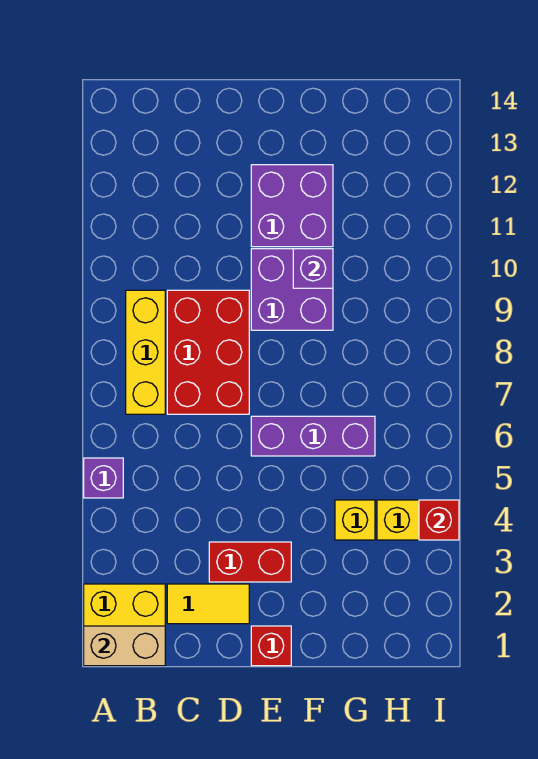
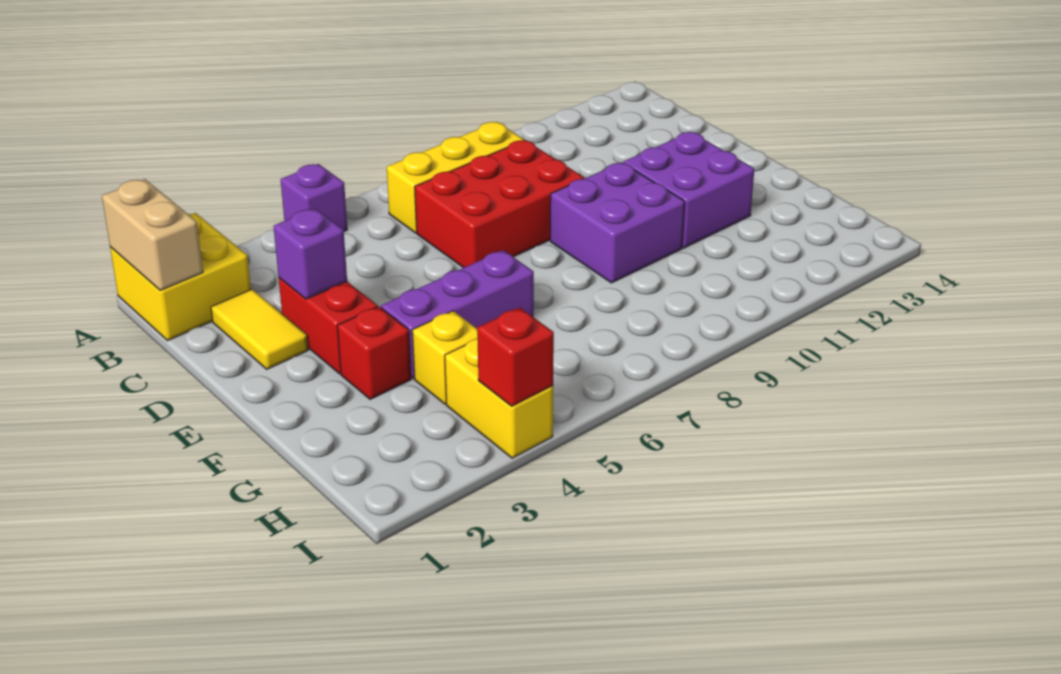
red brick E1 level 1 -> red brick F3 level 1
purple brick E6:G6 level 1 -> purple brick F4:F6 level 1
purple brick F10 level 2 -> purple brick D3 level 2

